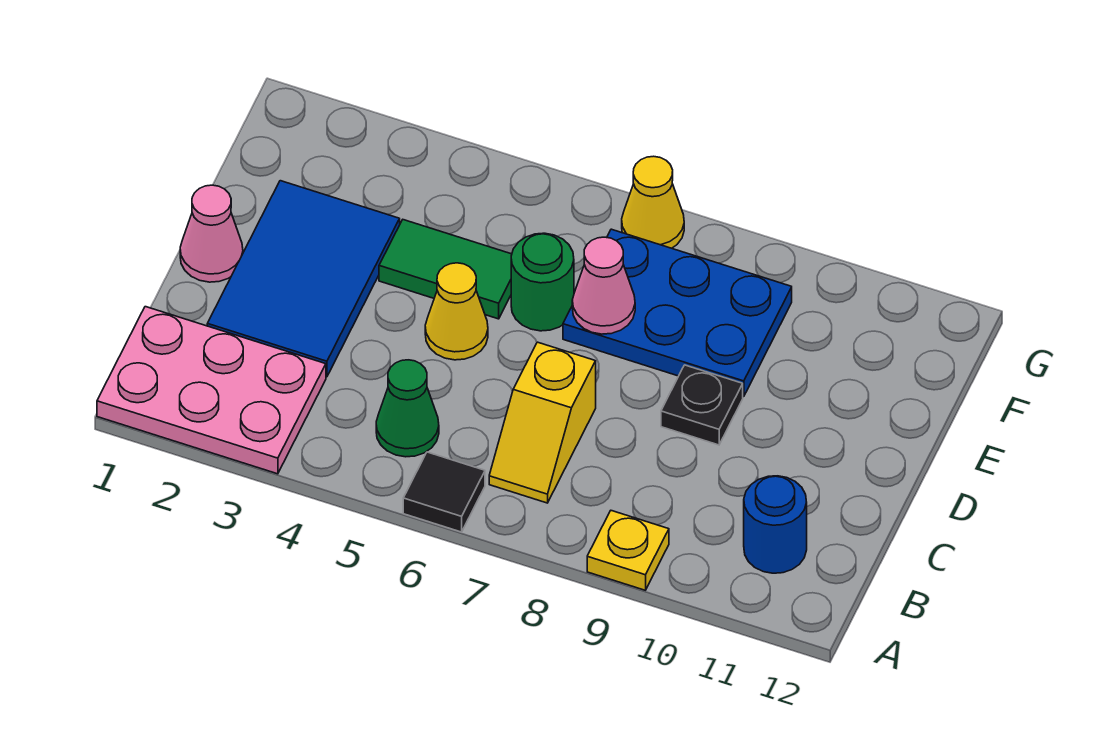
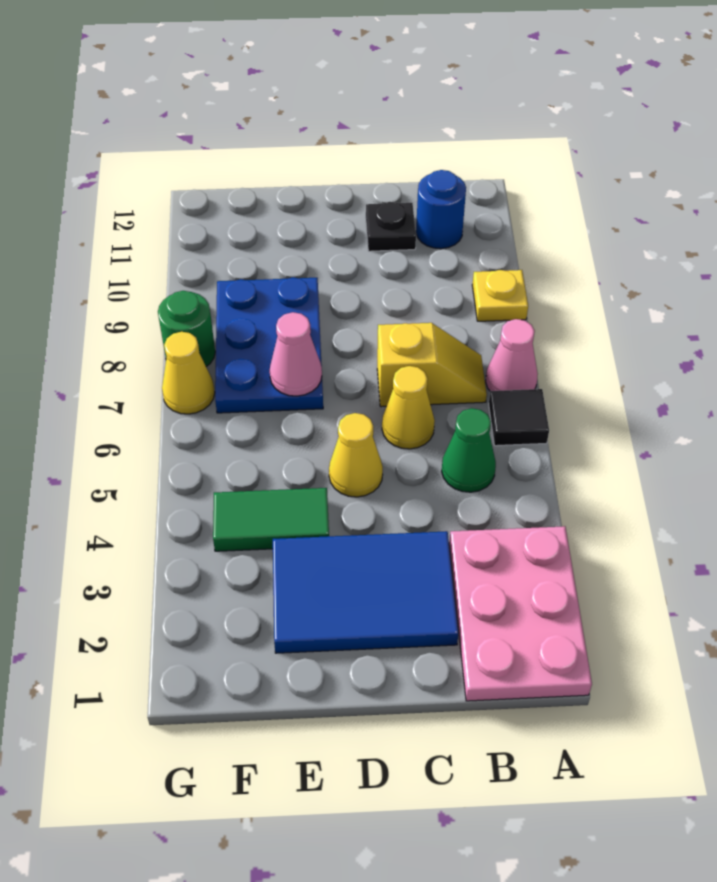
none -> yellow cone C6 level 1
pink cone D1 level 1 -> pink cone A7 level 1
black plate D9 level 1 -> black plate C11 level 1
green tile E4:E5 level 1 -> green tile E4:F4 level 1
green round brick E6 level 1 -> green round brick G8 level 1

